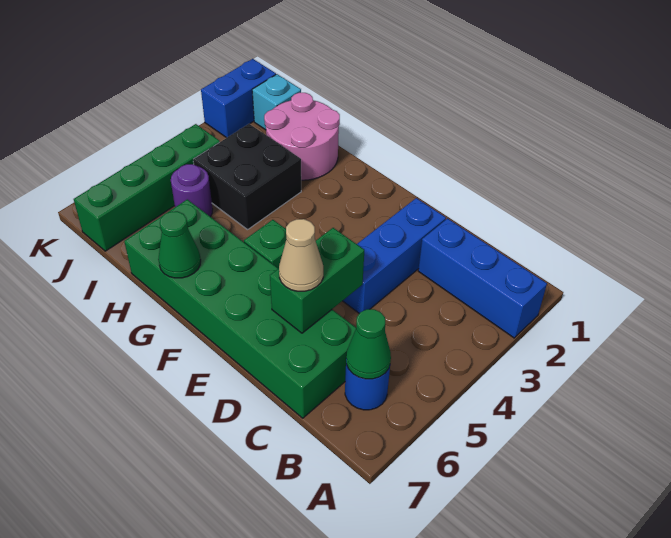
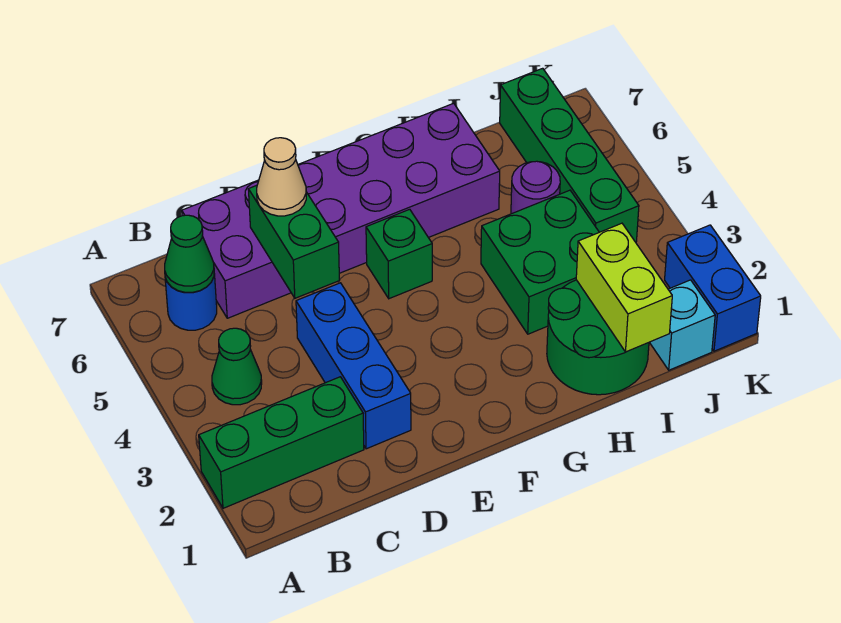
blue brick A2:C2 level 1 -> green brick A2:C2 level 1
green brick C6:H7 level 1 -> purple brick C6:H7 level 1
green cone G7 level 2 -> green cone B4 level 1
pink round brick H1:I2 level 1 -> green round brick H1:I2 level 1
black brick H3:I4 level 1 -> green brick H3:I4 level 1
none -> lime brick I1:I2 level 2

